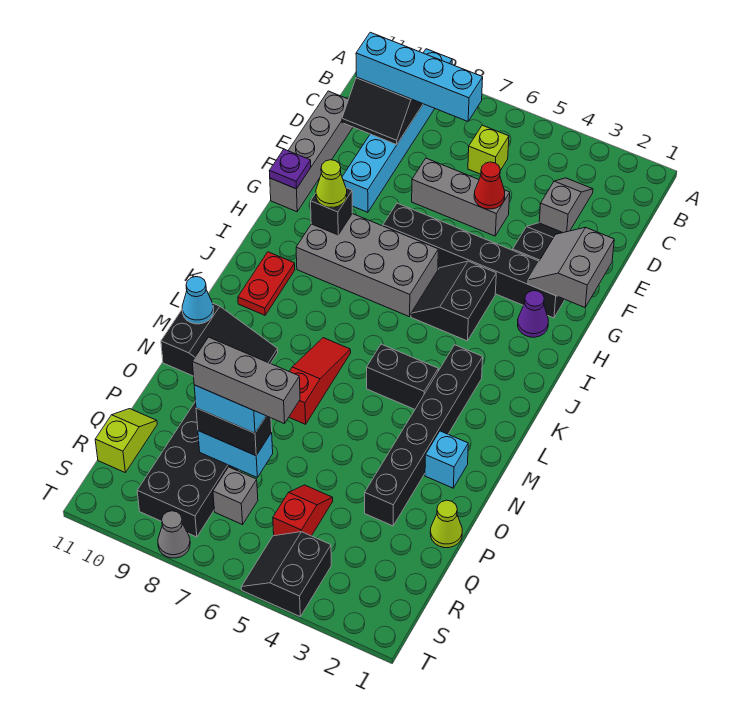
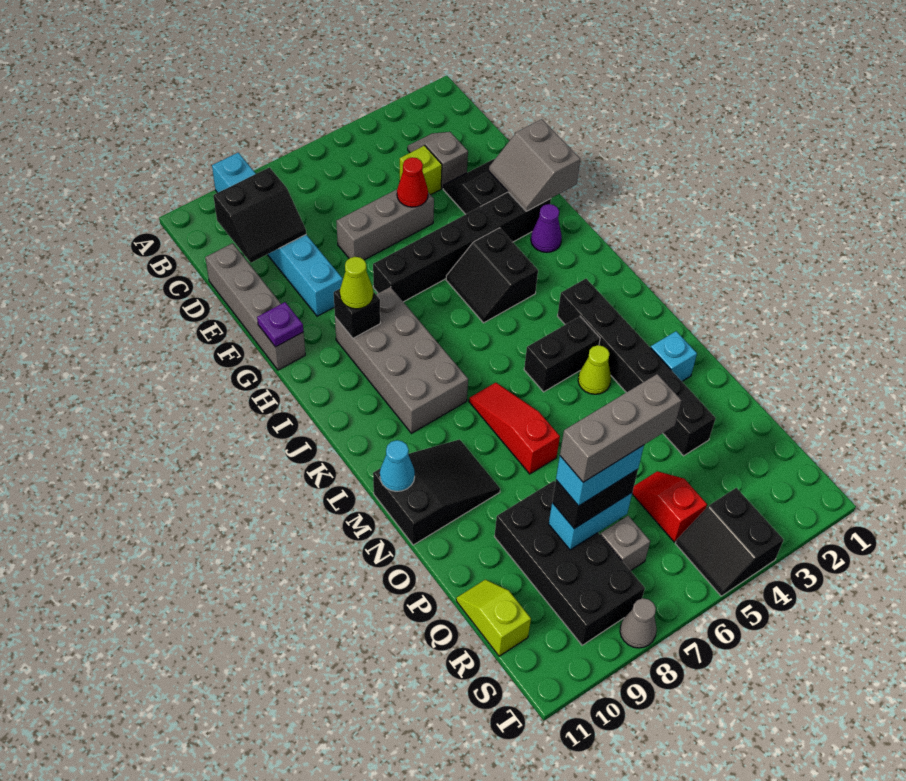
lime brick C6 level 1 -> lime brick D4 level 1
cyan brick C7:C10 level 3 -> none
grey brick H6:I9 level 1 -> grey brick H8:K9 level 1
red plate J10:K10 level 1 -> none
lime cone P1 level 1 -> lime cone M4 level 1

